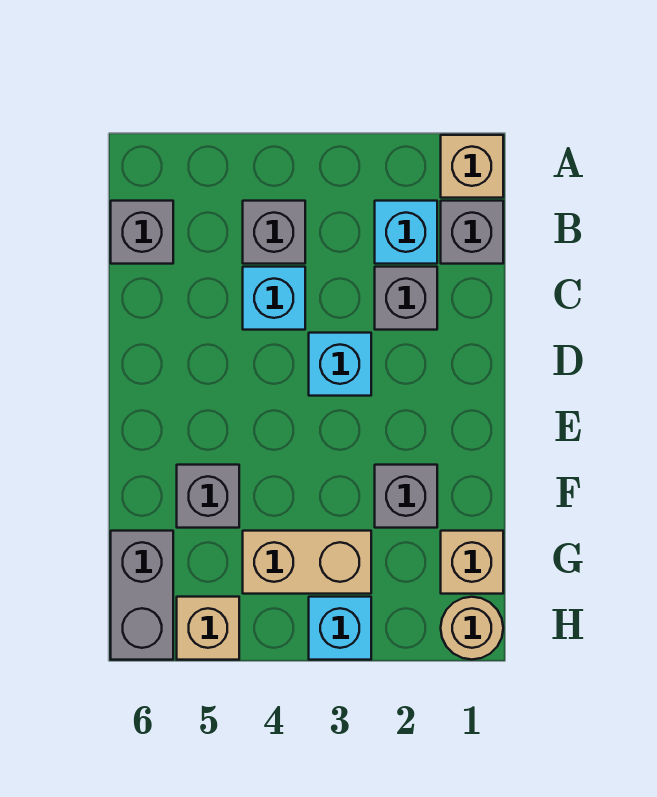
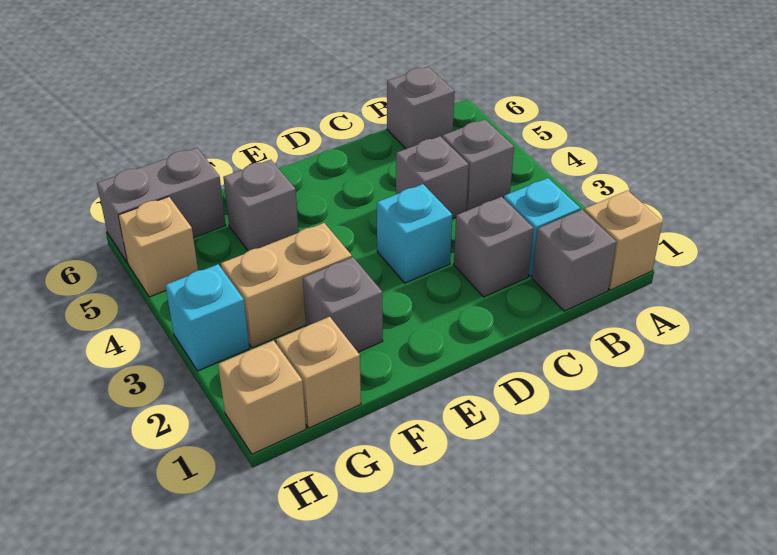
cyan brick C4 level 1 -> grey brick C4 level 1
tan brick G3:G4 level 1 -> tan brick F3:G3 level 1
tan round brick H1 level 1 -> tan brick H1 level 1

